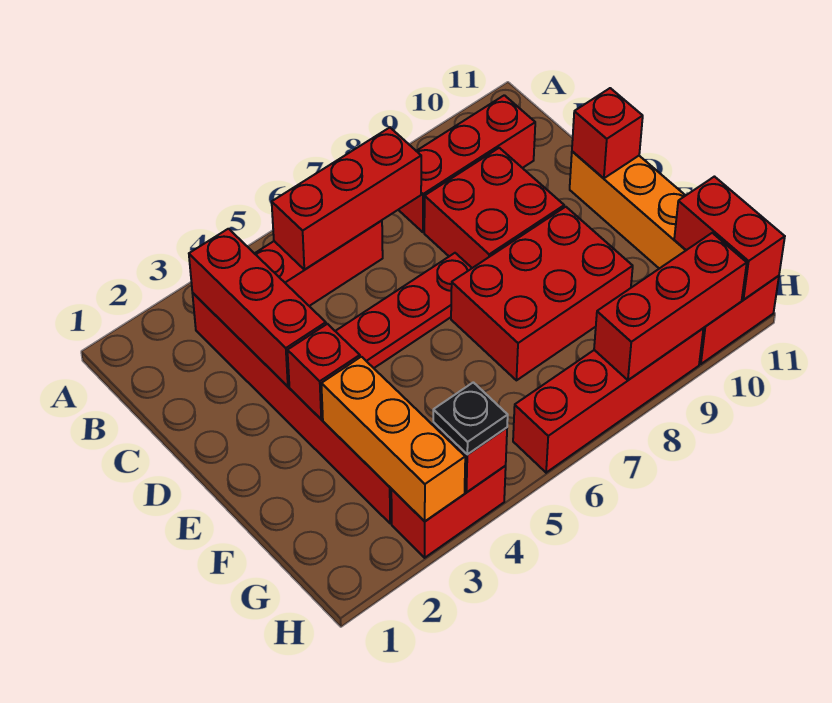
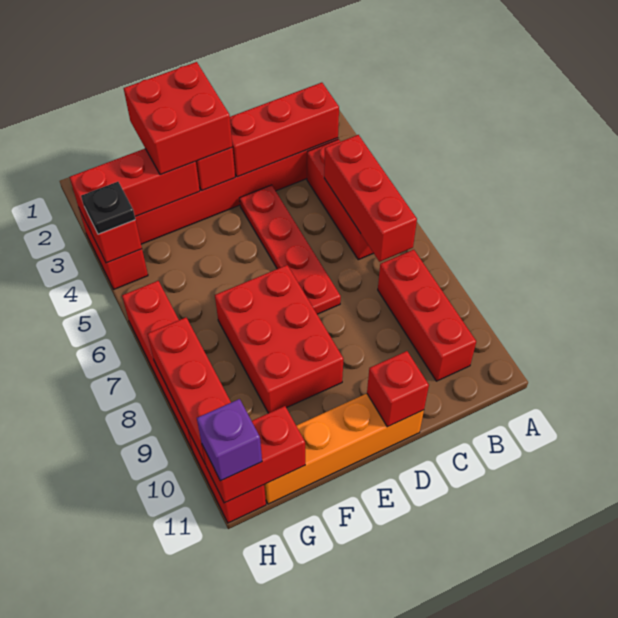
red brick C8:D9 level 1 -> red brick E2:F3 level 3
orange brick F3:H3 level 2 -> red brick F3:H3 level 2
none -> purple brick H11 level 3

